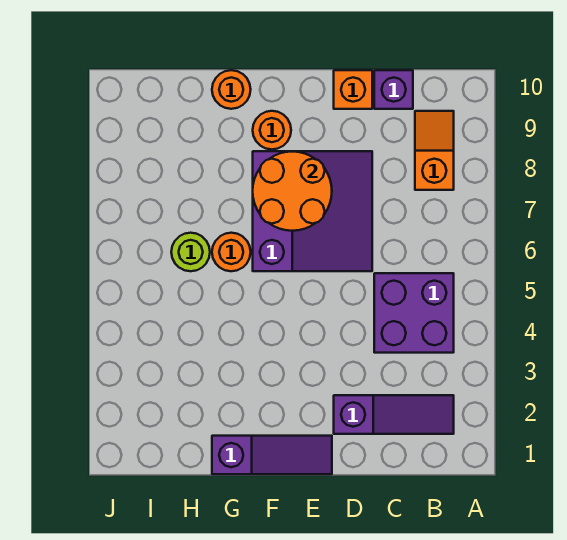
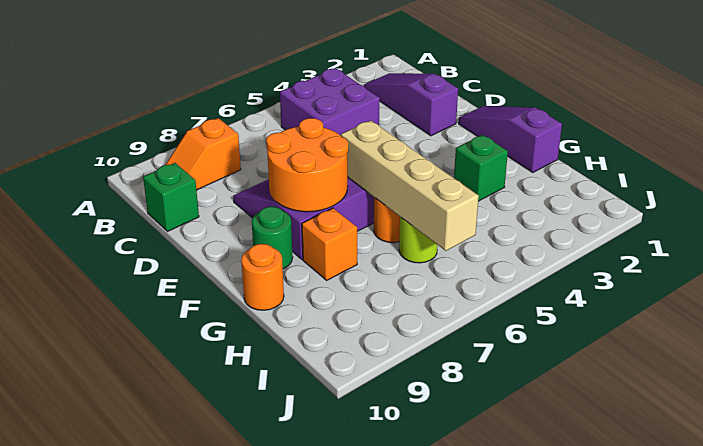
purple brick C10 level 1 -> green brick C10 level 1
orange brick D10 level 1 -> orange brick G8 level 1
none -> tan brick F6:I6 level 2
orange round brick F9 level 1 -> green round brick F9 level 1
none -> green brick G3 level 1

